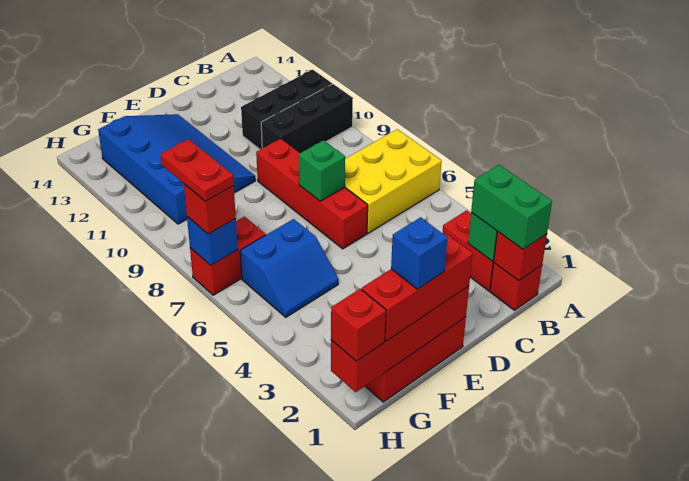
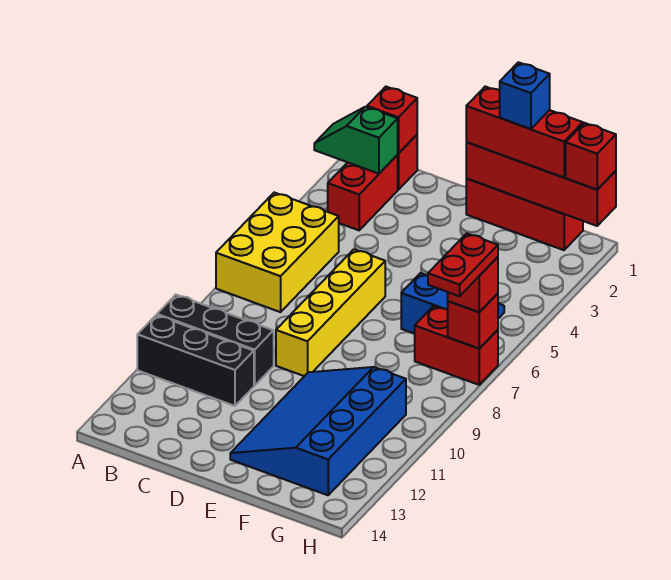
yellow brick A6:C7 level 1 -> yellow brick A5:B7 level 1
green brick B1:B2 level 3 -> none
red brick D6:D9 level 1 -> yellow brick D6:D9 level 1
green brick D7 level 2 -> none
blue brick H7 level 2 -> red brick H7 level 2

